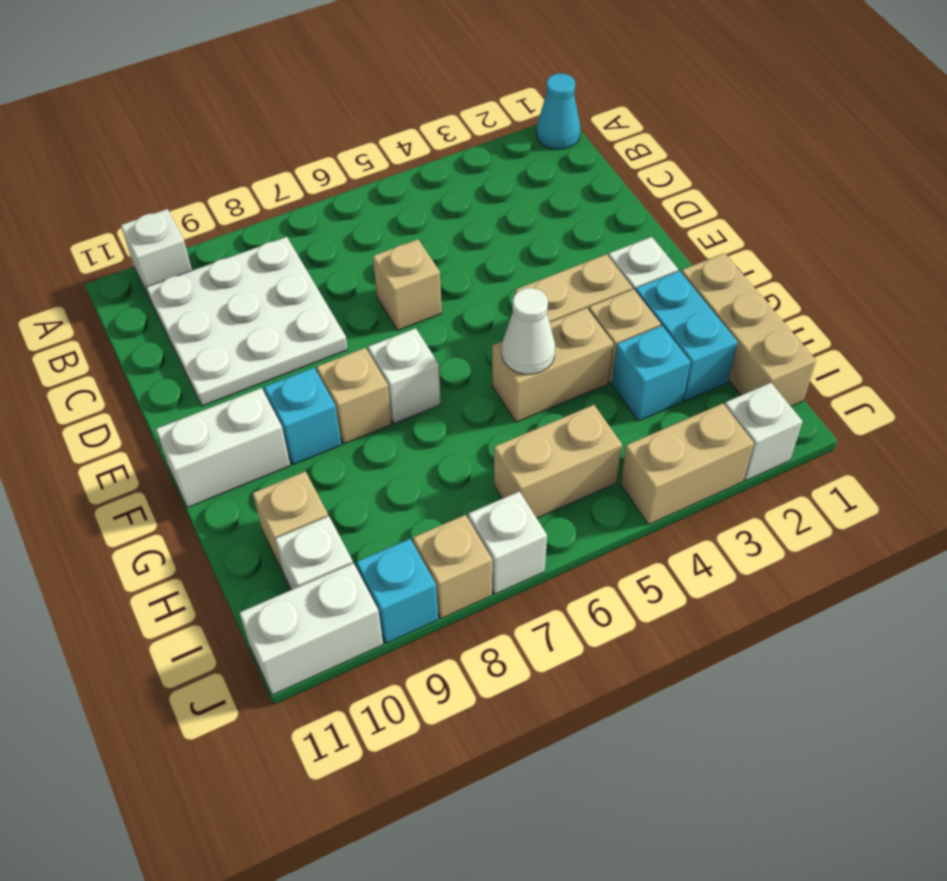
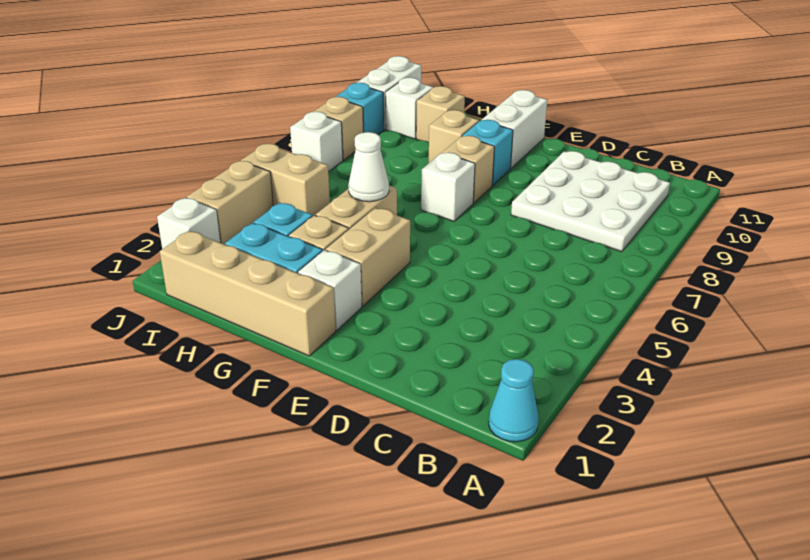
white brick A10 level 1 -> none
tan brick D6 level 1 -> tan brick G9 level 1
tan brick G1:I1 level 1 -> tan brick F1:I1 level 1
tan brick I5:I6 level 1 -> tan brick I5:J5 level 1

